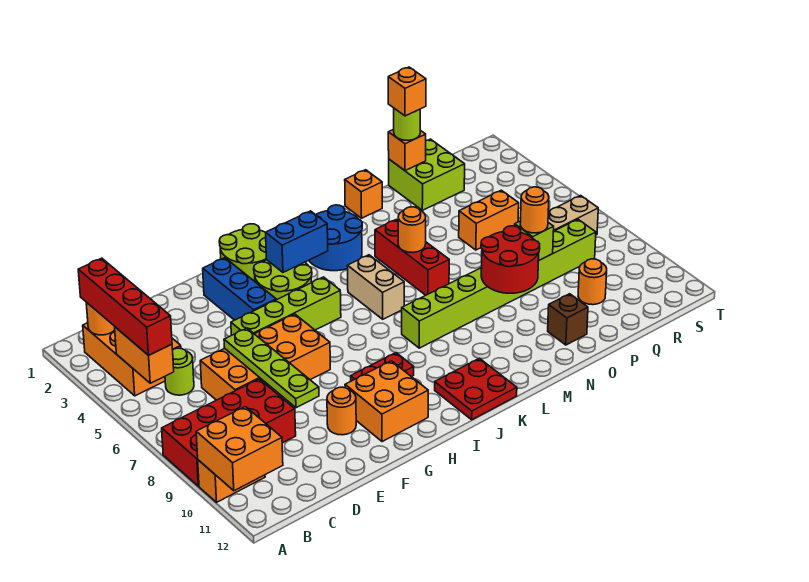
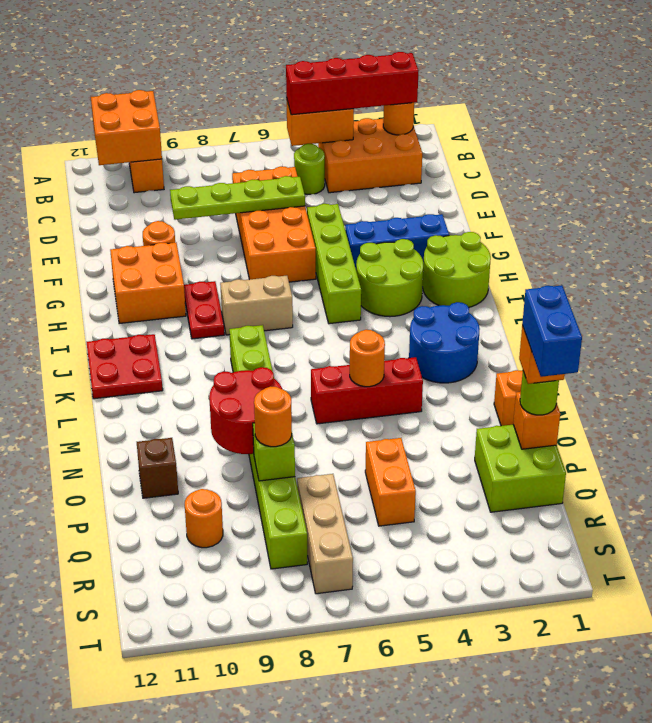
red brick A8:D9 level 1 -> none
blue brick I3:J3 level 2 -> blue brick P1:Q1 level 5
tan brick K5:K6 level 1 -> tan brick I7:I8 level 1

